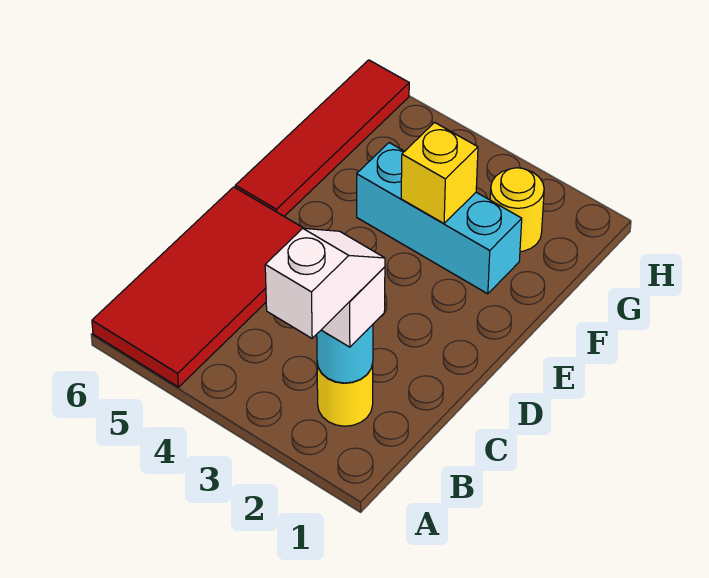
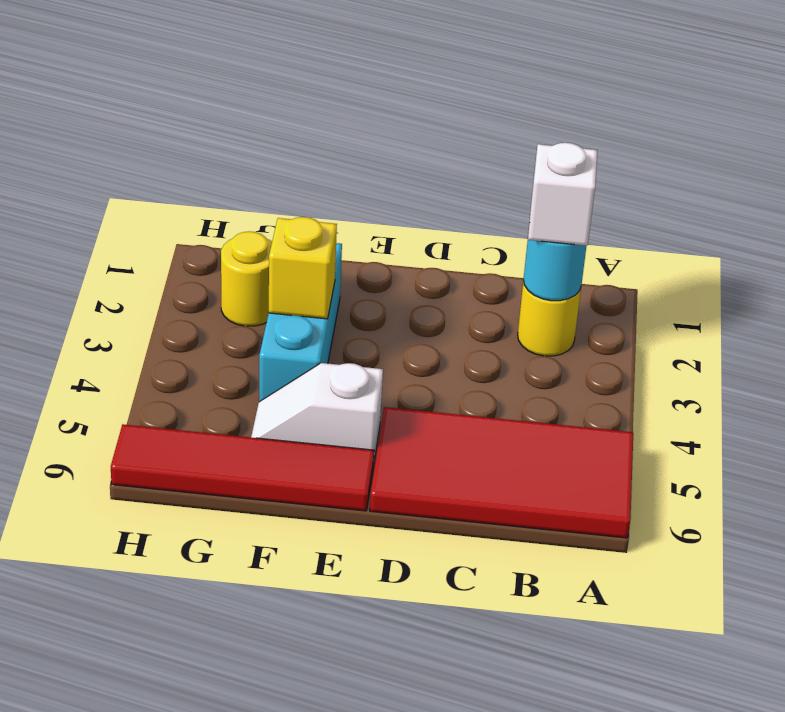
white slope A2:B2 level 4 top A -> white slope E5:F5 level 1 top E

